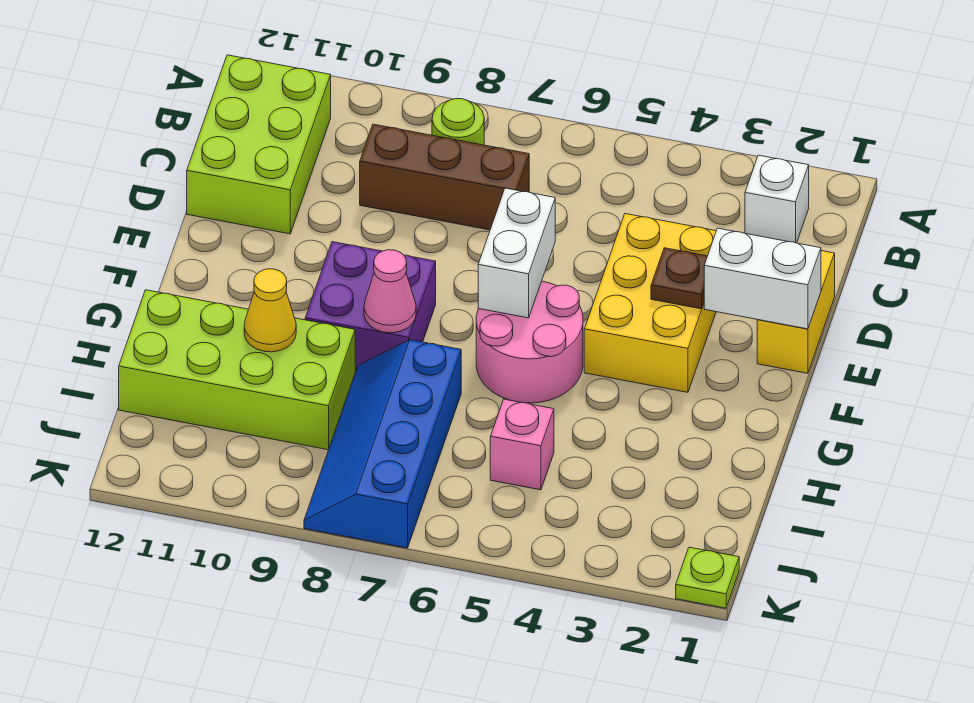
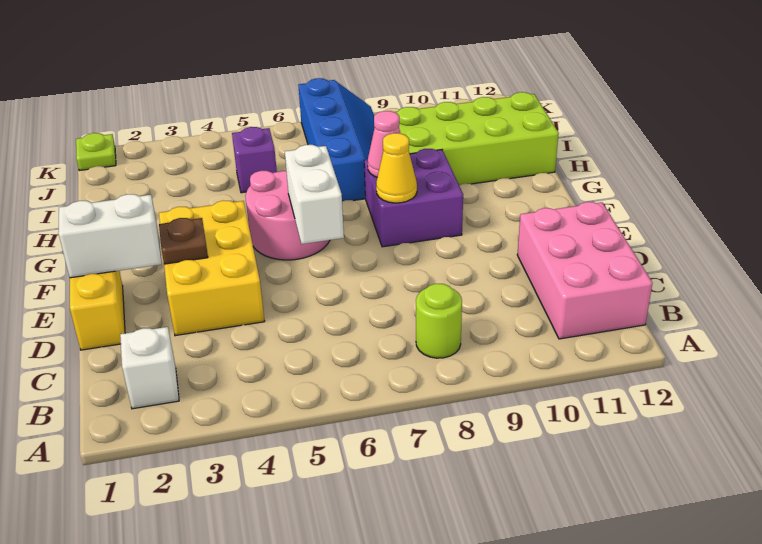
lime brick B11:D12 level 1 -> pink brick B11:D12 level 1
brown brick C7:C9 level 1 -> none
yellow cone H10 level 2 -> yellow cone F8 level 2
pink brick I5 level 1 -> purple brick I5 level 1

